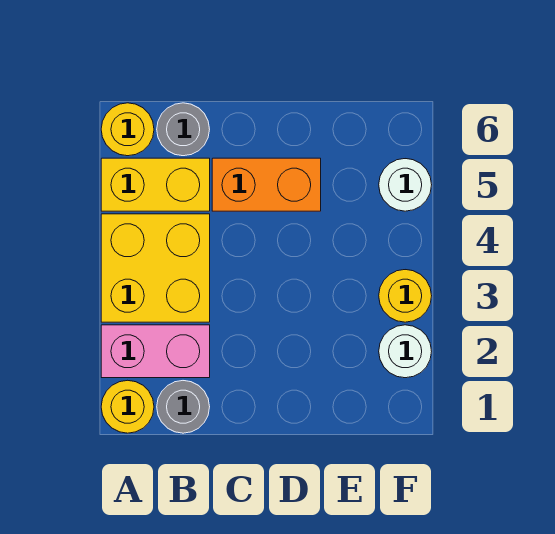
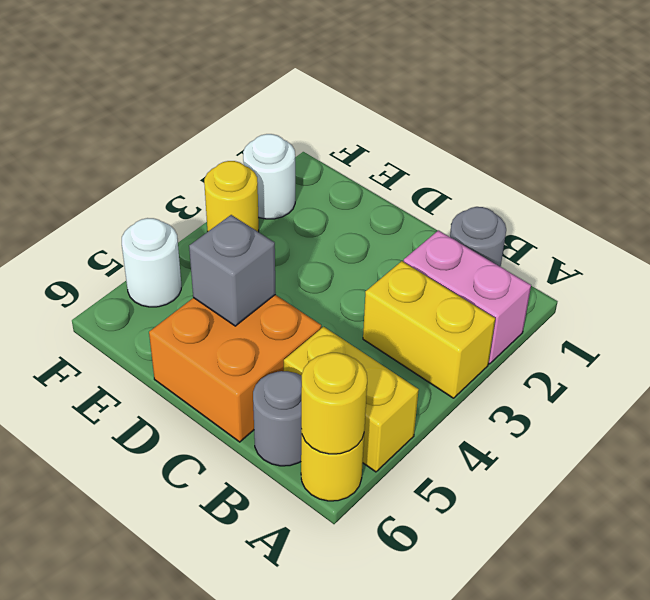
yellow round brick A1 level 1 -> yellow round brick A6 level 2
yellow brick A3:B4 level 1 -> yellow brick A3:B3 level 1
orange brick C5:D5 level 1 -> orange brick C5:D6 level 1
none -> grey brick D5 level 2

